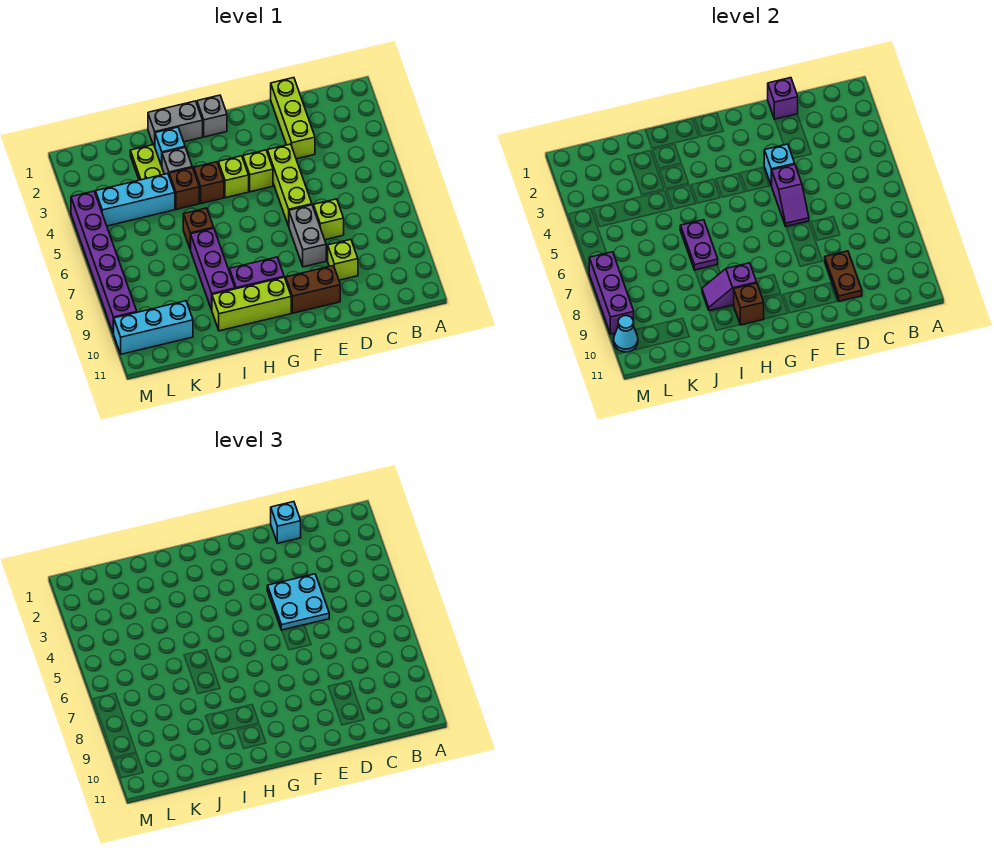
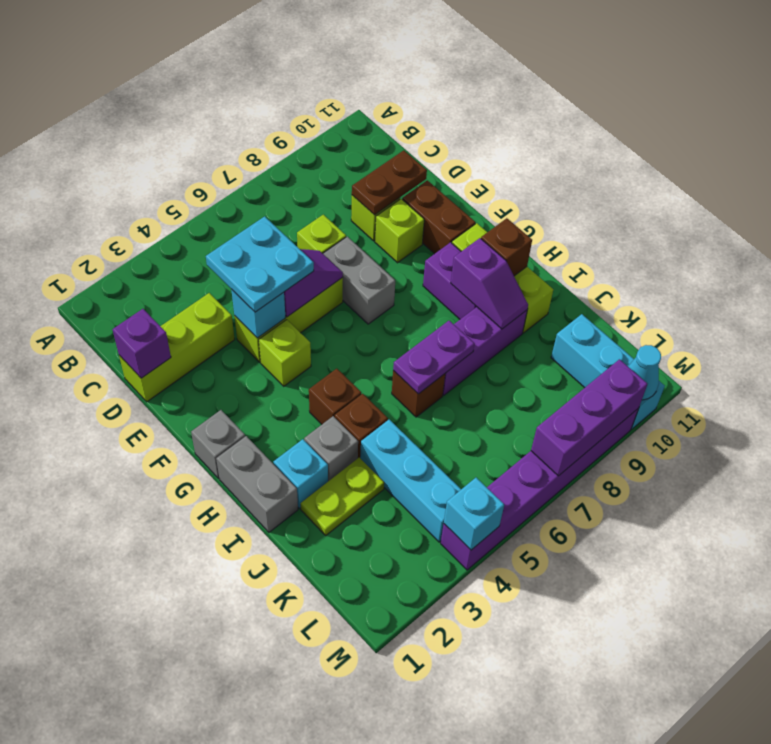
cyan brick D1 level 3 -> cyan brick M4 level 2
grey brick E7:E8 level 1 -> grey brick E7:F7 level 1
lime brick G4 level 1 -> lime brick E9 level 1

